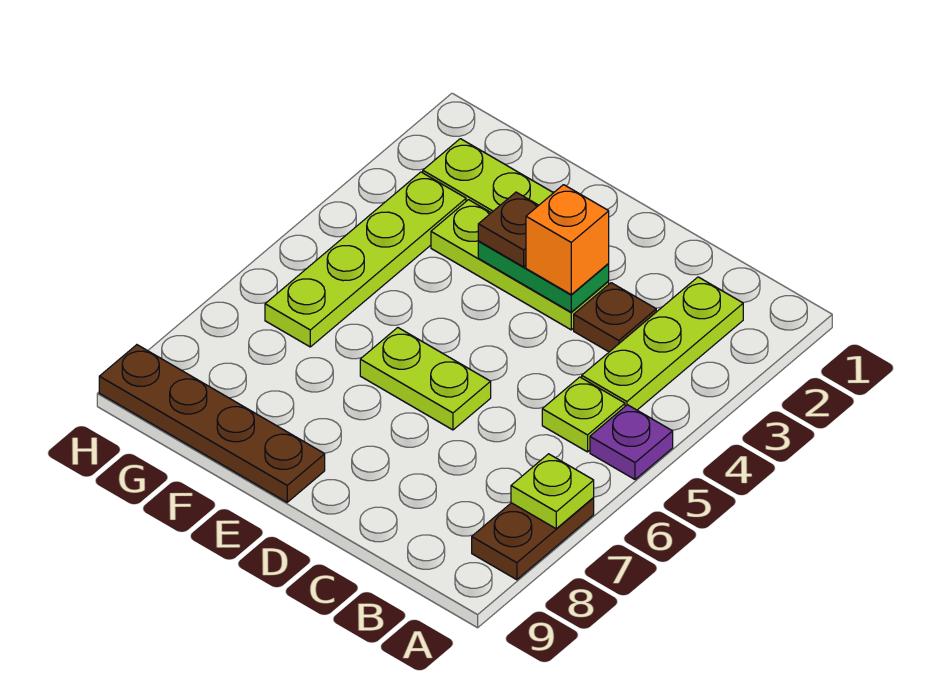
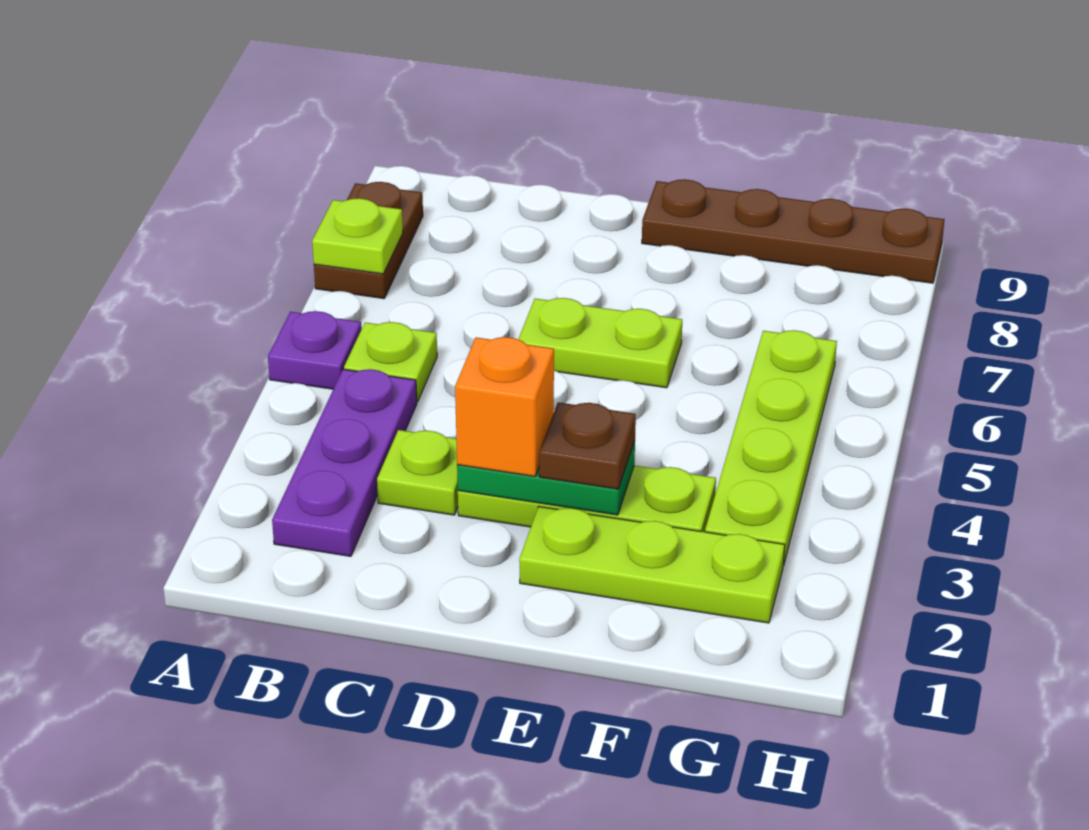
lime plate B2:B4 level 1 -> purple plate B2:B4 level 1
brown plate C3 level 1 -> lime plate C3 level 1

